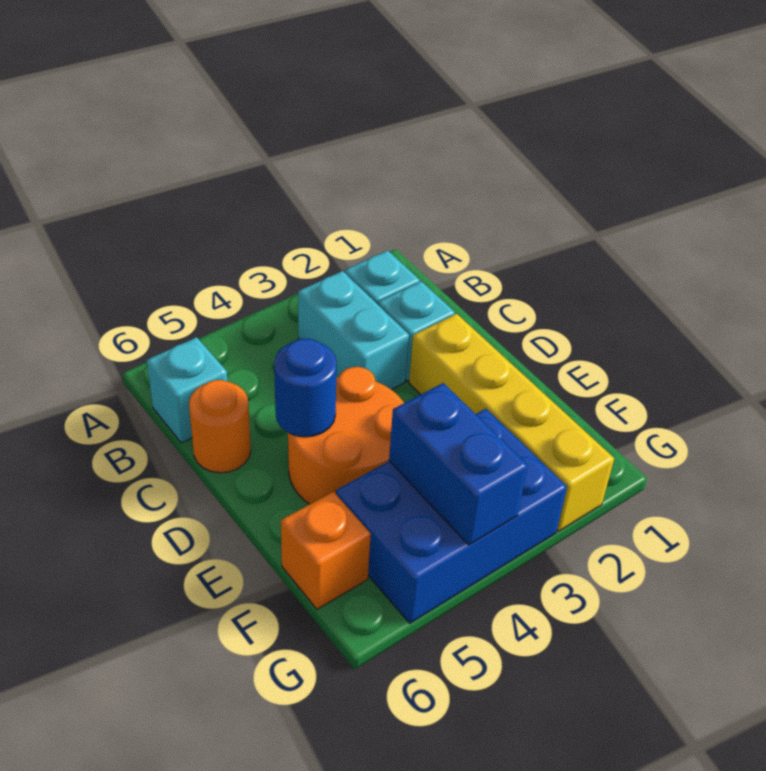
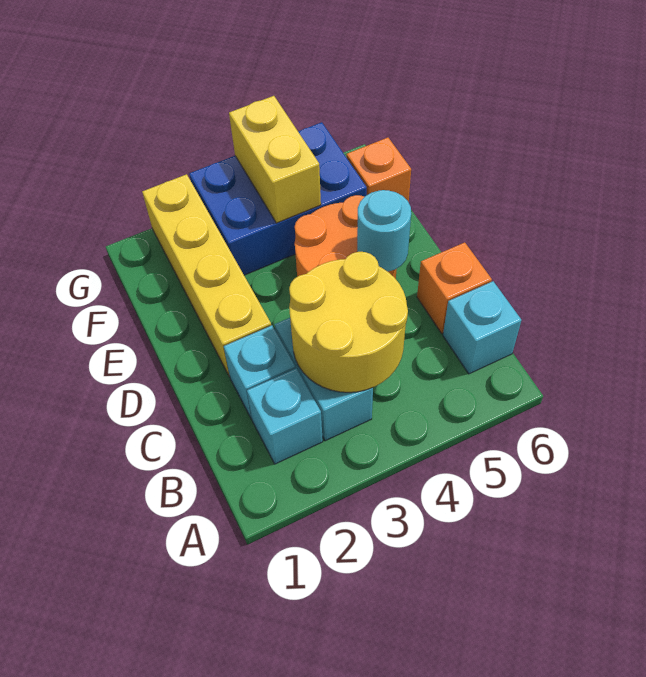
none -> yellow round brick B3:C4 level 2
orange round brick C6 level 1 -> orange brick C6 level 1
blue round brick D5 level 2 -> cyan round brick D5 level 2
blue brick F4:G4 level 2 -> yellow brick F4:G4 level 2

